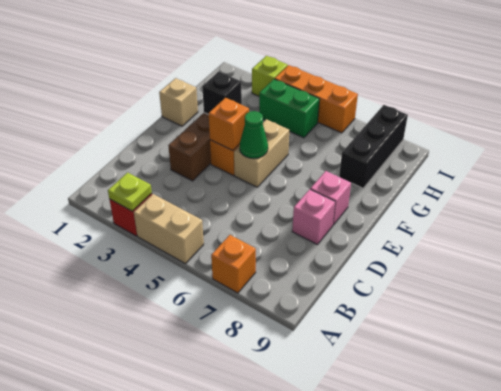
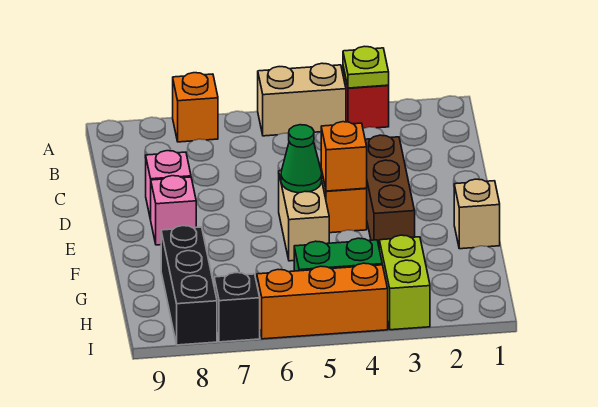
black brick F3 level 2 -> black brick I7 level 1
lime brick I3 level 1 -> lime brick H3:I3 level 1

